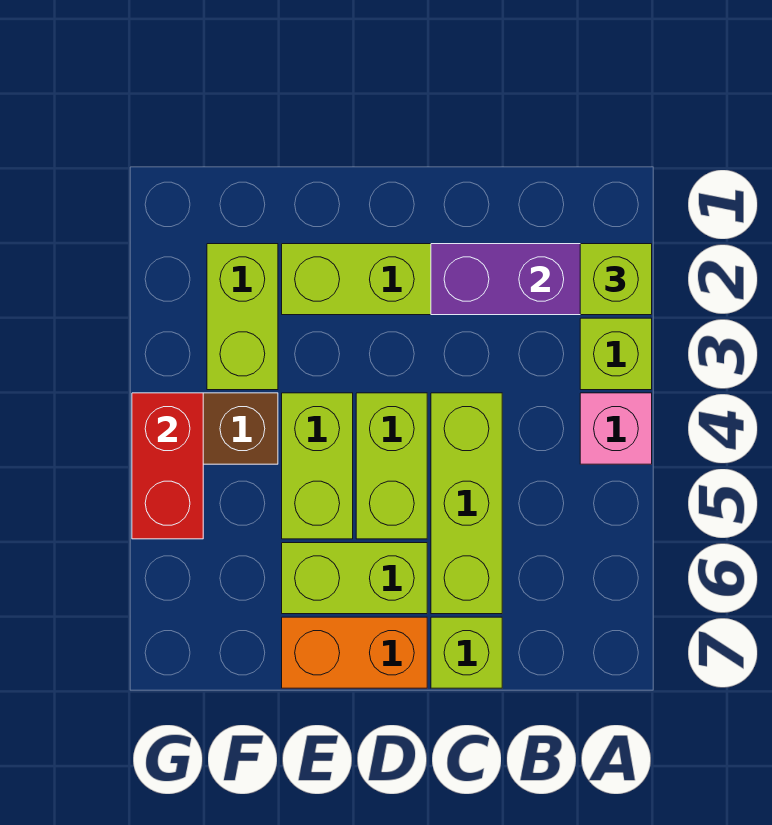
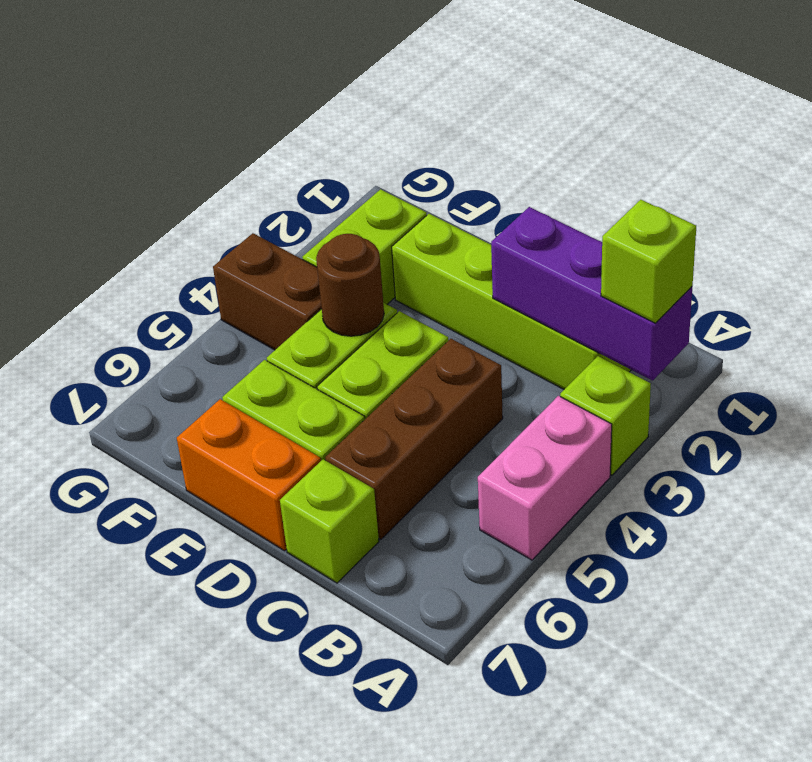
pink brick A4 level 1 -> pink brick A4:A5 level 1
lime brick C4:C6 level 1 -> brown brick C4:C6 level 1
none -> brown round brick E4 level 2
red brick G4:G5 level 2 -> none

